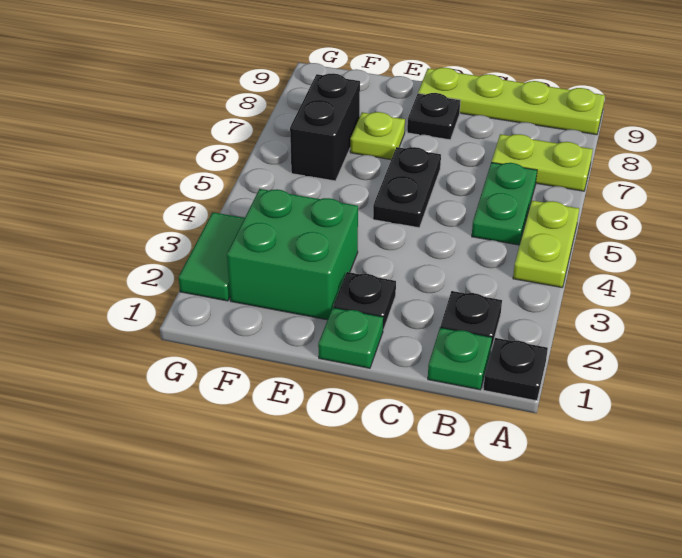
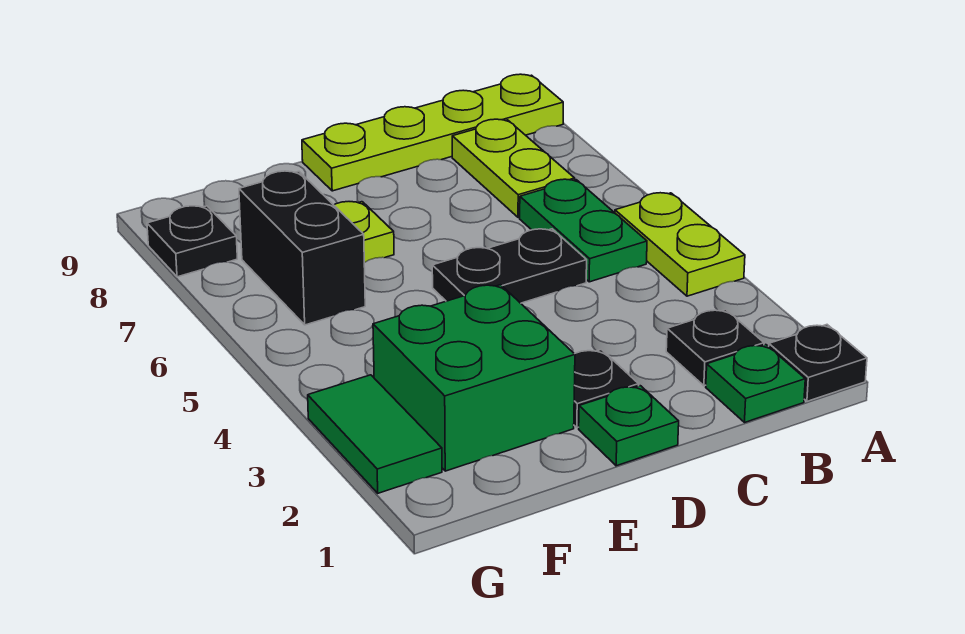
lime plate A7:B7 level 1 -> lime plate B7:B8 level 1
black plate D5:D6 level 1 -> black plate C5:D5 level 1
black plate D8 level 1 -> black plate G8 level 1

